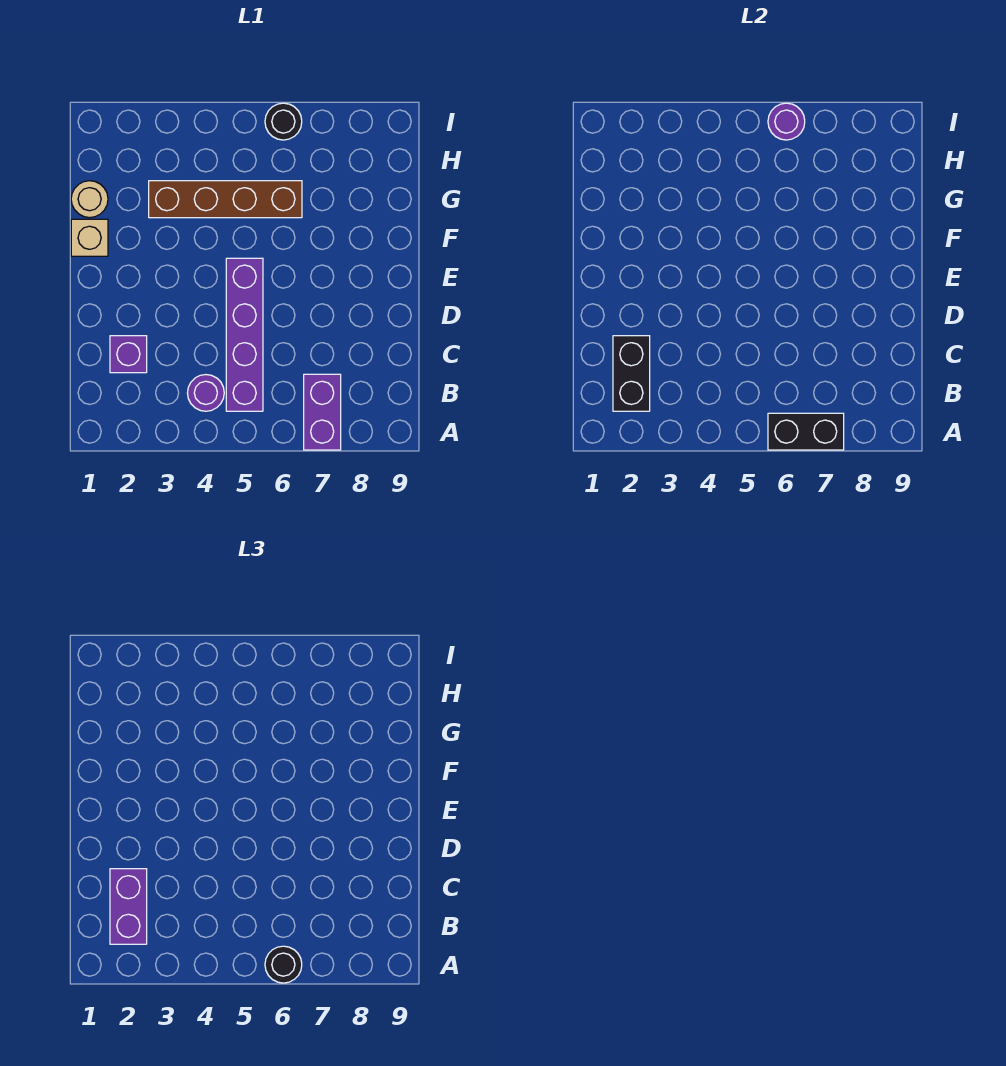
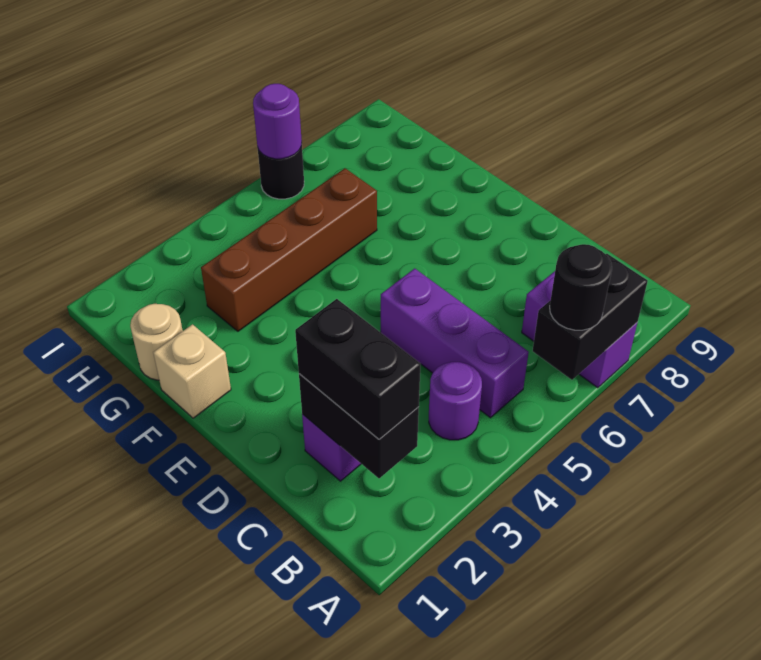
purple brick B2:C2 level 3 -> black brick B2:C2 level 3
purple brick B5:E5 level 1 -> purple brick B5:D5 level 1

